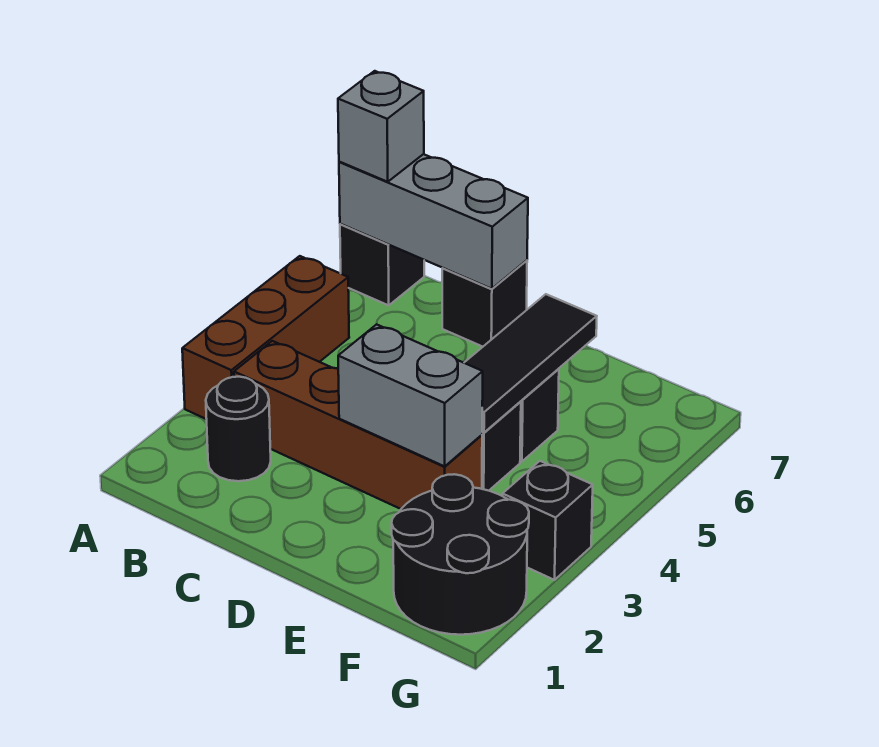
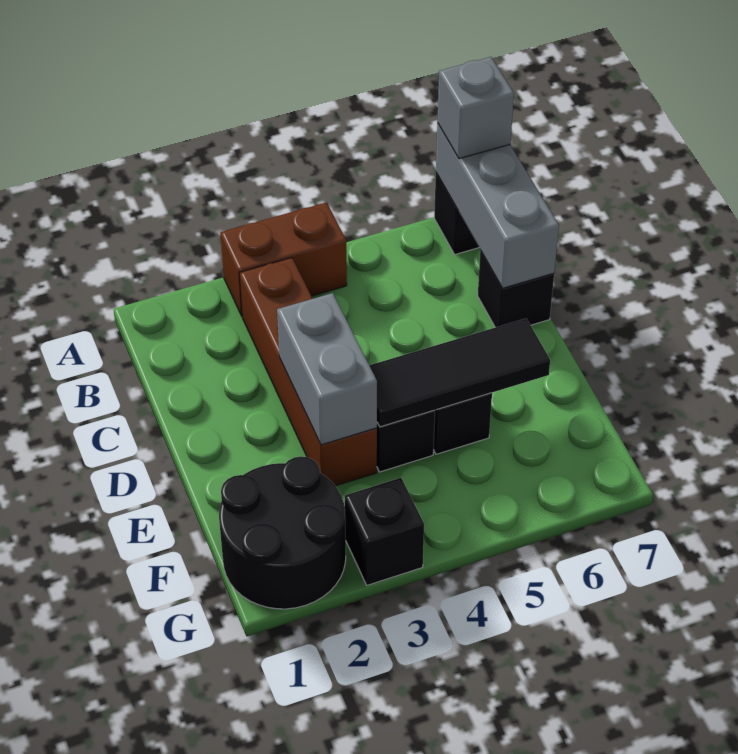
brown brick A3:A5 level 1 -> brown brick A3:A4 level 1
black round brick B2 level 1 -> none

